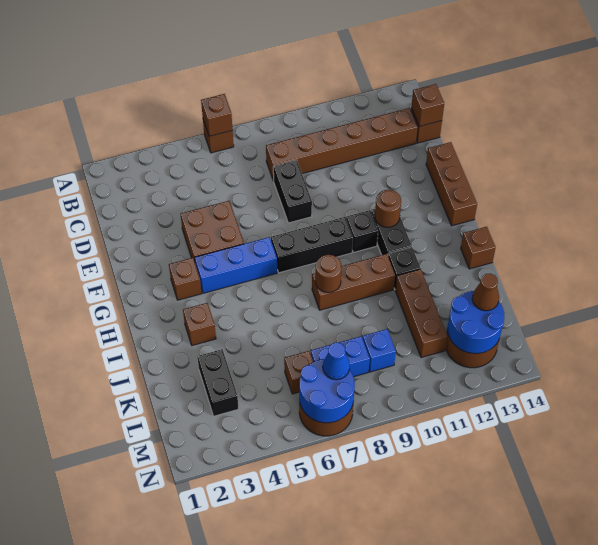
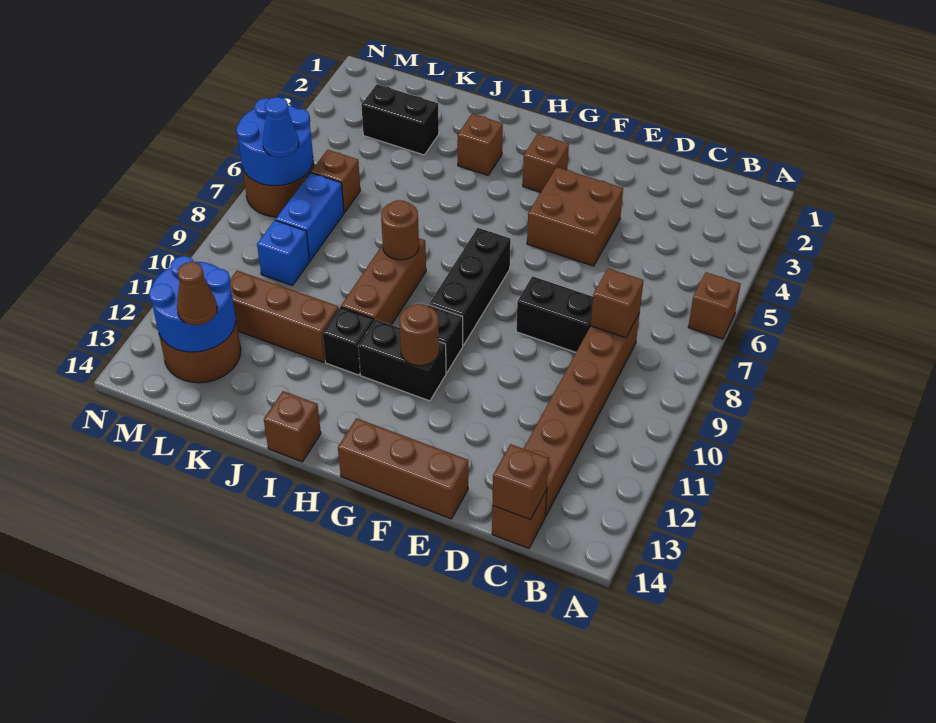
brown brick A6 level 2 -> brown brick C8 level 2
blue brick G4:G6 level 1 -> none

